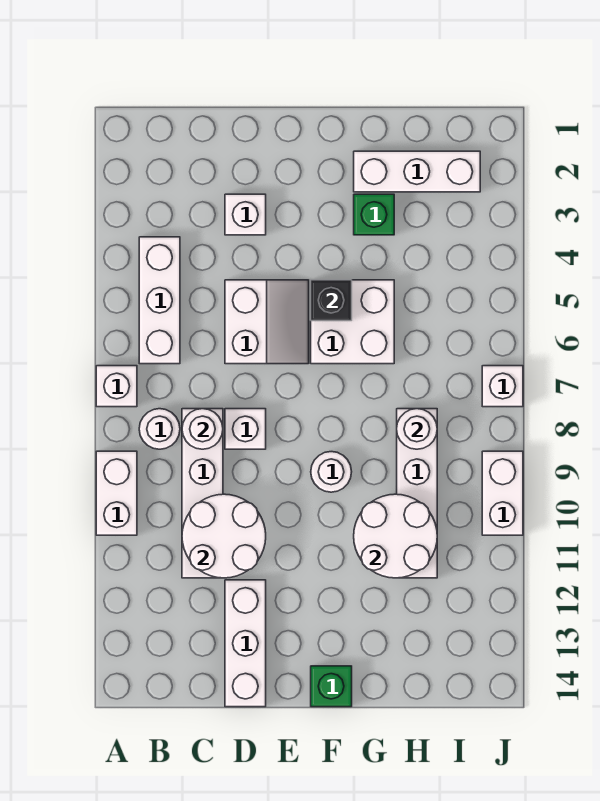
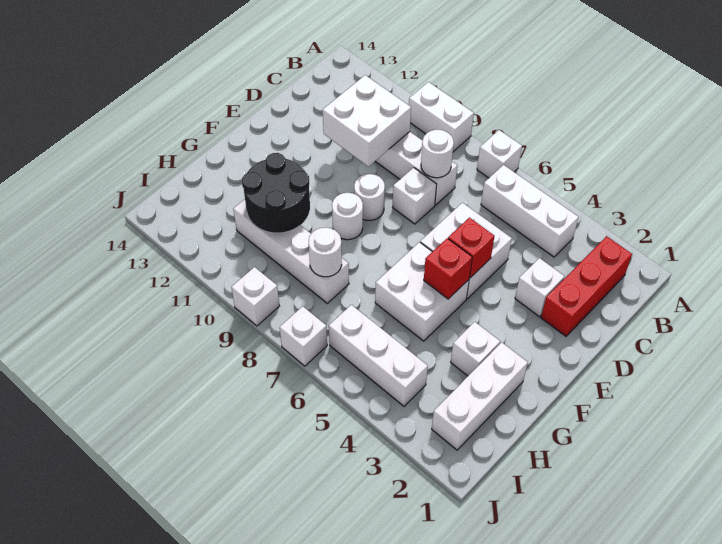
none -> red brick B2:D2 level 1
white round brick B8 level 1 -> white round brick E9 level 1
white round brick C10:D11 level 2 -> white brick C10:D11 level 2
white slope D5:E6 level 1 top D -> white brick D5:E6 level 1
white brick D12:D14 level 1 -> white brick I4:I6 level 1
none -> red brick E5 level 2
black brick F5 level 2 -> red brick F5 level 2
green brick F14 level 1 -> none
green brick G3 level 1 -> white brick G3 level 1
white round brick G10:H11 level 2 -> black round brick G10:H11 level 2
white brick J9:J10 level 1 -> white brick J9 level 1

